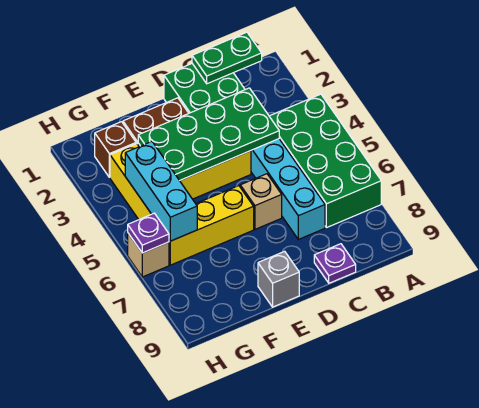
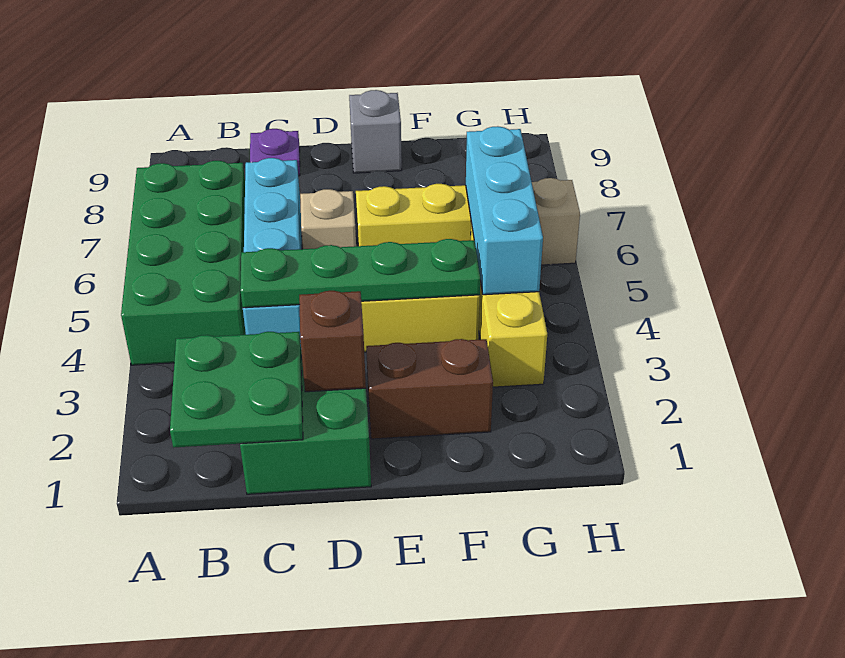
green plate B1:C1 level 2 -> green plate B1:C2 level 2
green plate C3:F4 level 2 -> green plate C4:F4 level 2
brown brick G2 level 1 -> brown brick D2 level 2
purple plate H6 level 2 -> none

